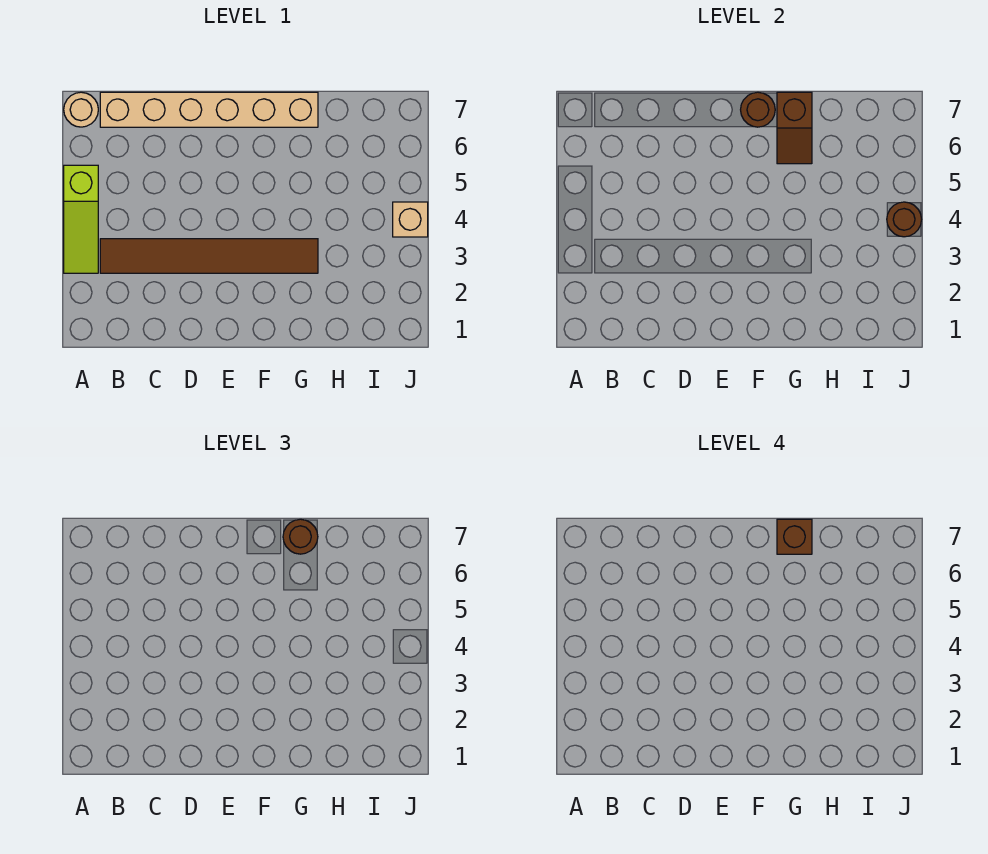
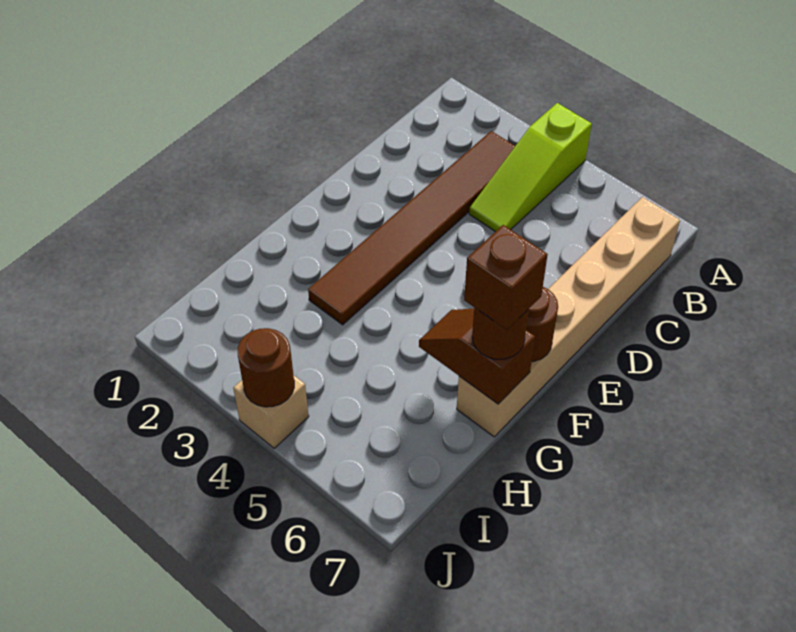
lime slope A3:A5 level 1 top 5 -> lime slope A4:C4 level 1 top A
tan round brick A7 level 1 -> none

